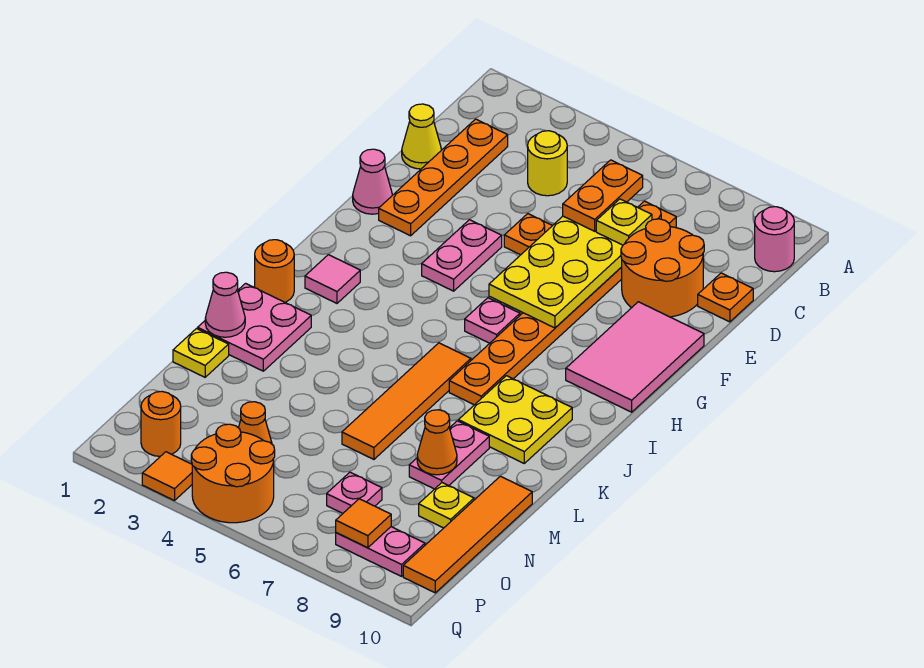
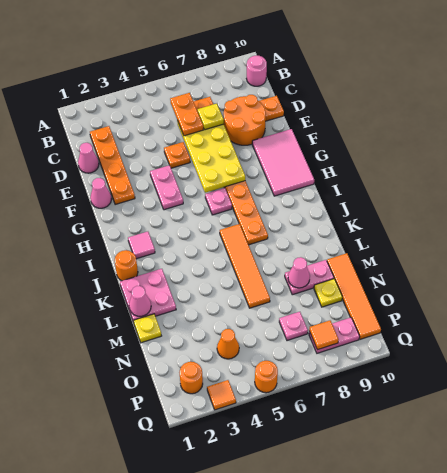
yellow round brick C4 level 1 -> none
yellow cone D1 level 1 -> pink cone D1 level 1
yellow plate J8:K9 level 1 -> none
pink plate L8:M8 level 1 -> pink plate M8:M9 level 1
orange cone M8 level 2 -> pink cone M8 level 2
orange round brick P4:Q5 level 1 -> orange round brick Q5 level 1

